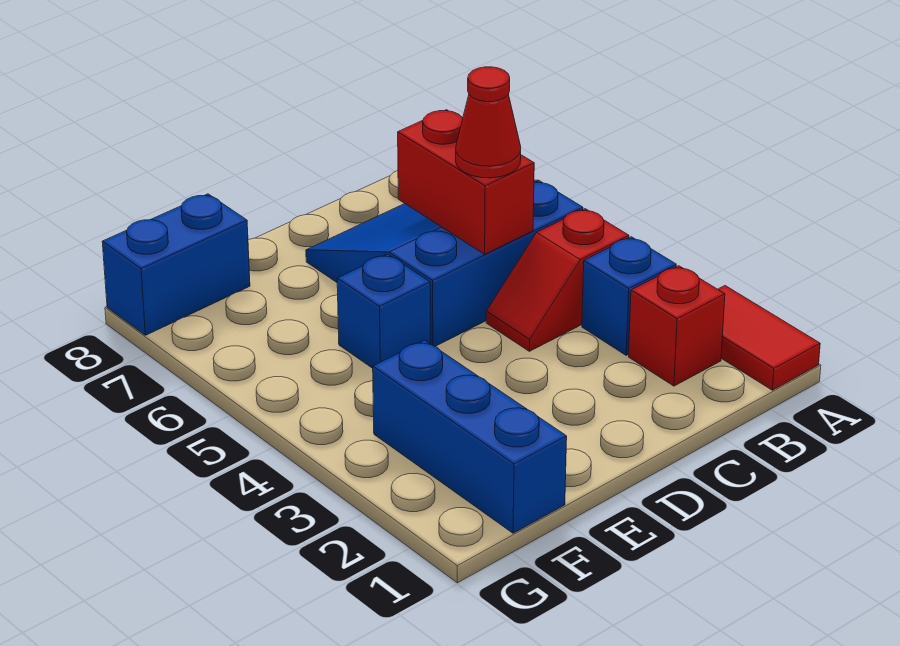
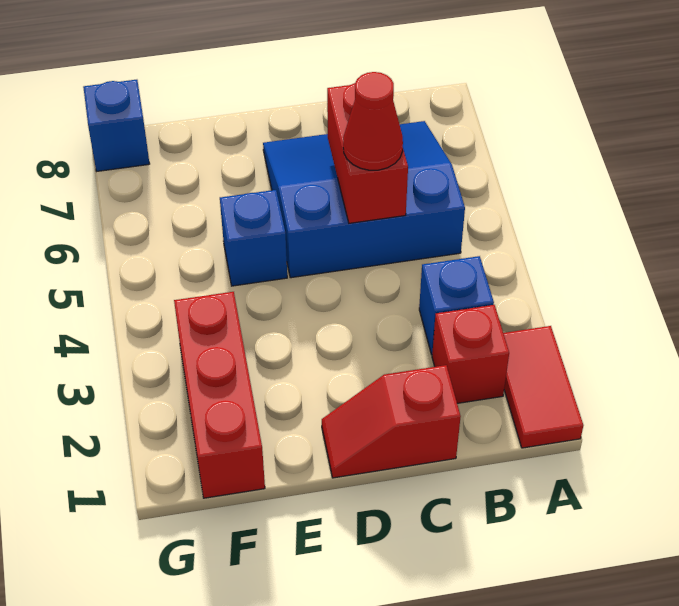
red slope B4:C4 level 1 top B -> red slope C1:D1 level 1 top C
blue brick F1:F3 level 1 -> red brick F1:F3 level 1
blue brick F8:G8 level 1 -> blue brick G8 level 1

